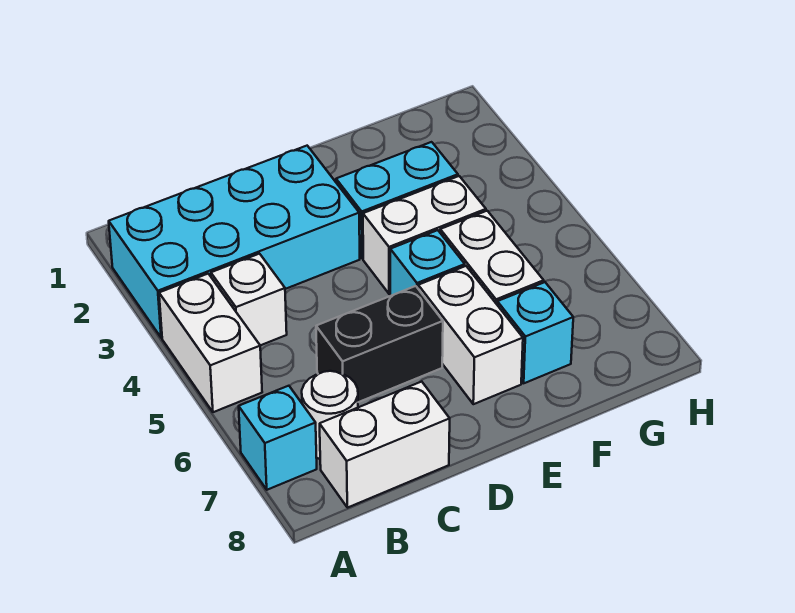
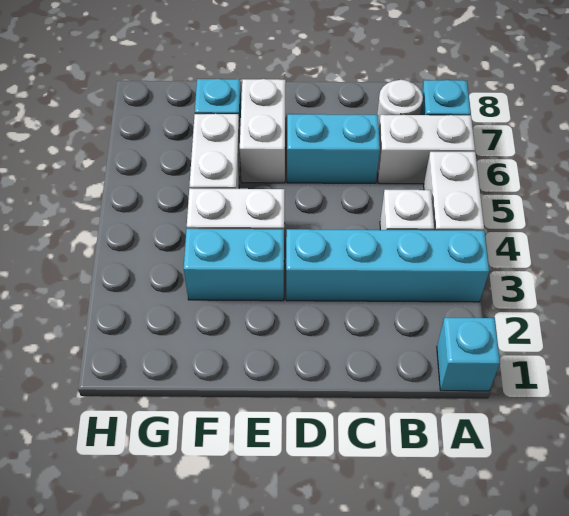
cyan brick A2:D3 level 1 -> cyan brick A3:D3 level 1
white brick B8:C8 level 1 -> white brick A6:B6 level 1
black brick C6:D6 level 1 -> cyan brick C6:D6 level 1
cyan brick E5 level 1 -> cyan brick A1 level 1

